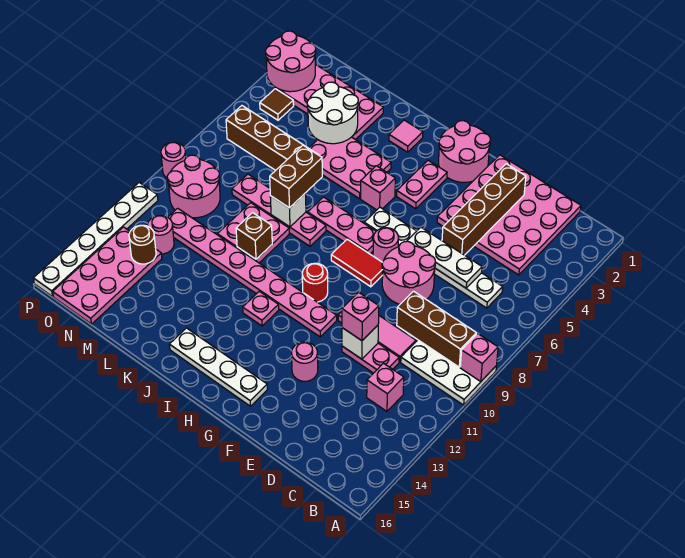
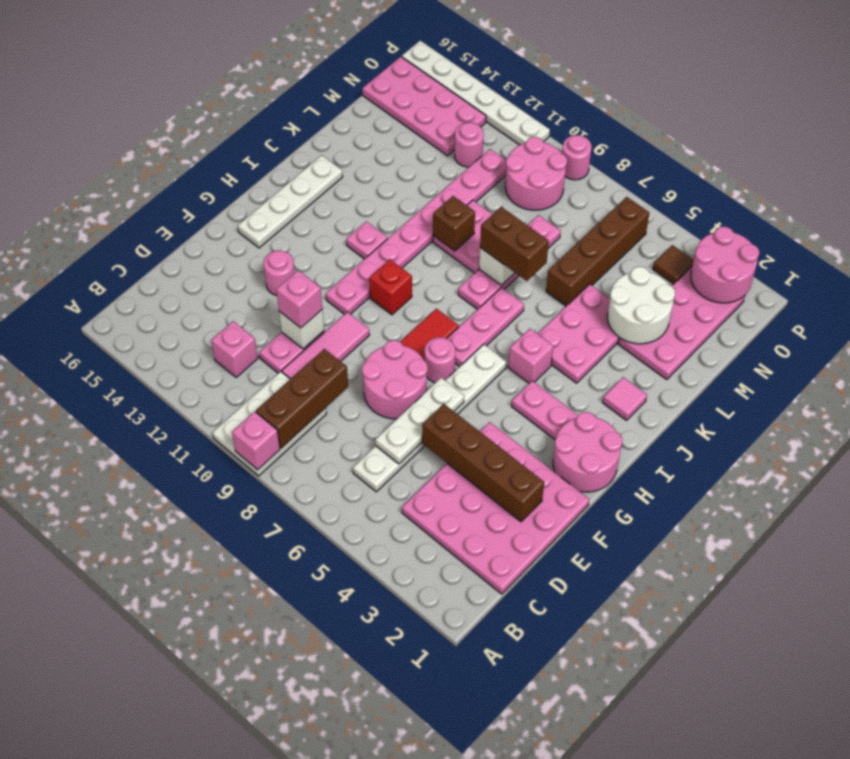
red round brick H10 level 1 -> red brick H10 level 1
brown round brick N13 level 2 -> none

